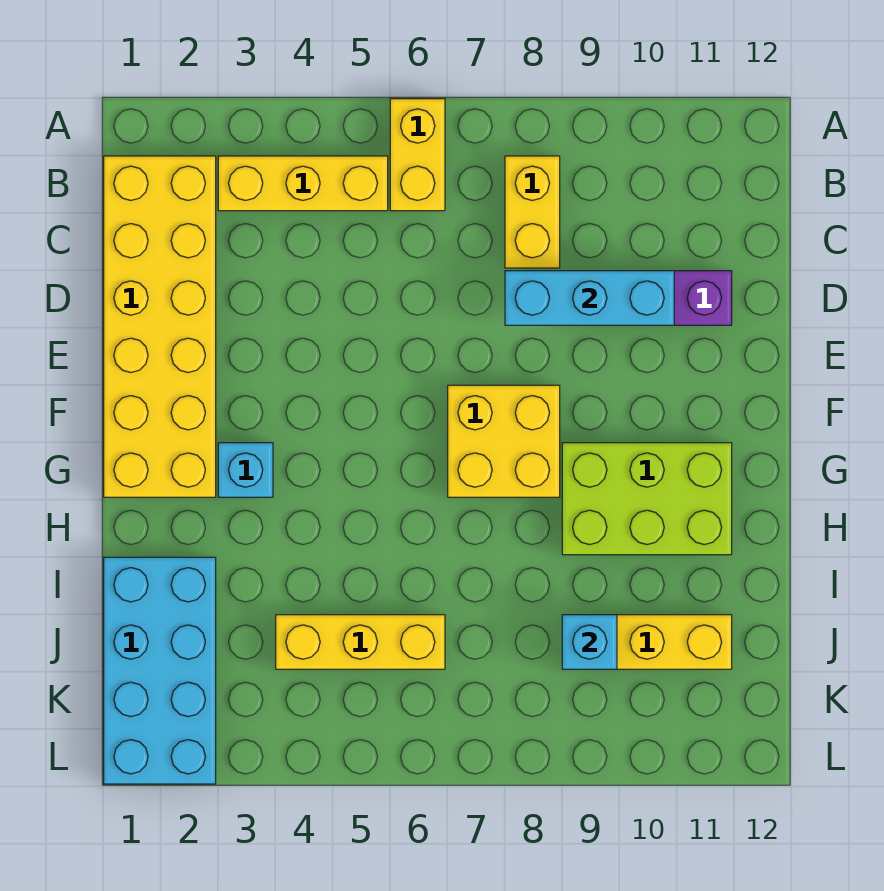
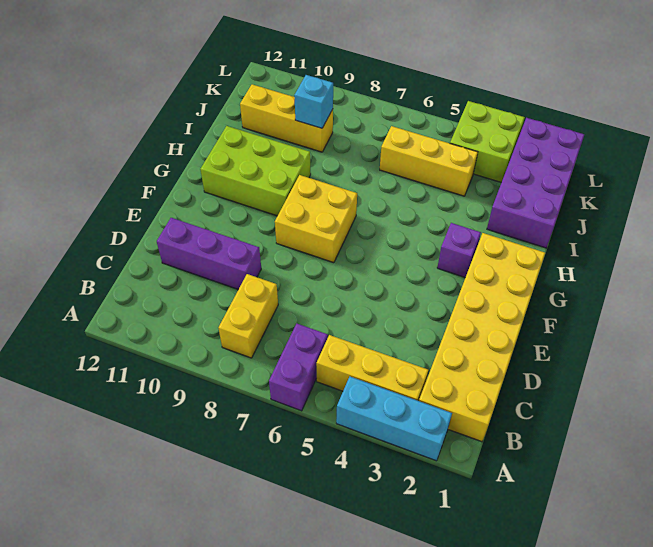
yellow brick A6:B6 level 1 -> purple brick A6:B6 level 1
cyan brick D8:D10 level 2 -> cyan brick A2:A4 level 1
cyan brick G3 level 1 -> purple brick G3 level 1
cyan brick I1:L2 level 1 -> purple brick I1:L2 level 1
none -> lime brick K3:L4 level 1

